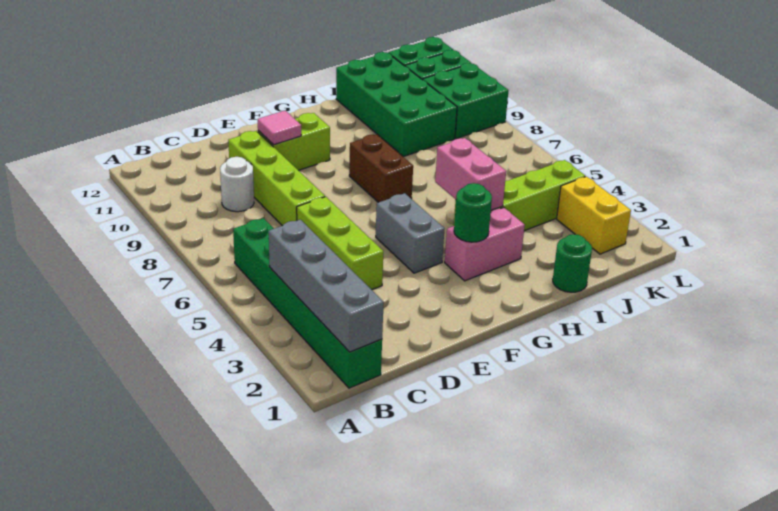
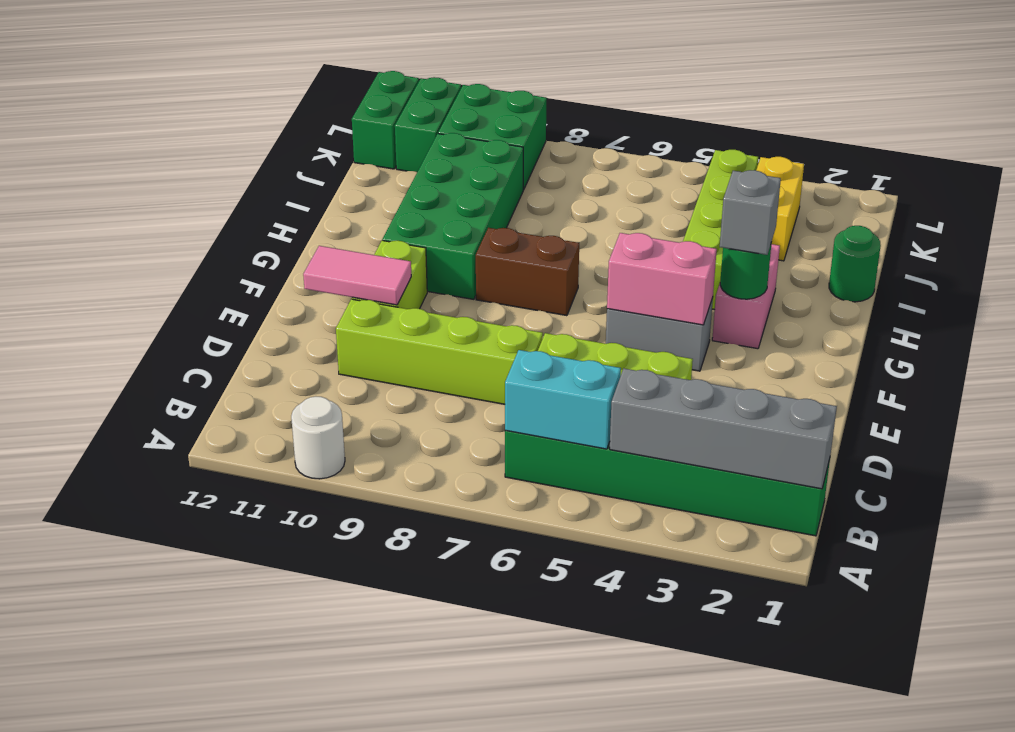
none -> cyan brick B5:B6 level 2
white round brick C9 level 1 -> white round brick A10 level 1
pink tile E10 level 2 -> pink tile E10:E11 level 2
none -> grey brick G3 level 3
pink brick H4:H5 level 2 -> pink brick F4:F5 level 2
green brick I9:J12 level 1 -> green brick G9:J10 level 1
yellow brick K2:K3 level 1 -> yellow brick J3:K3 level 1

